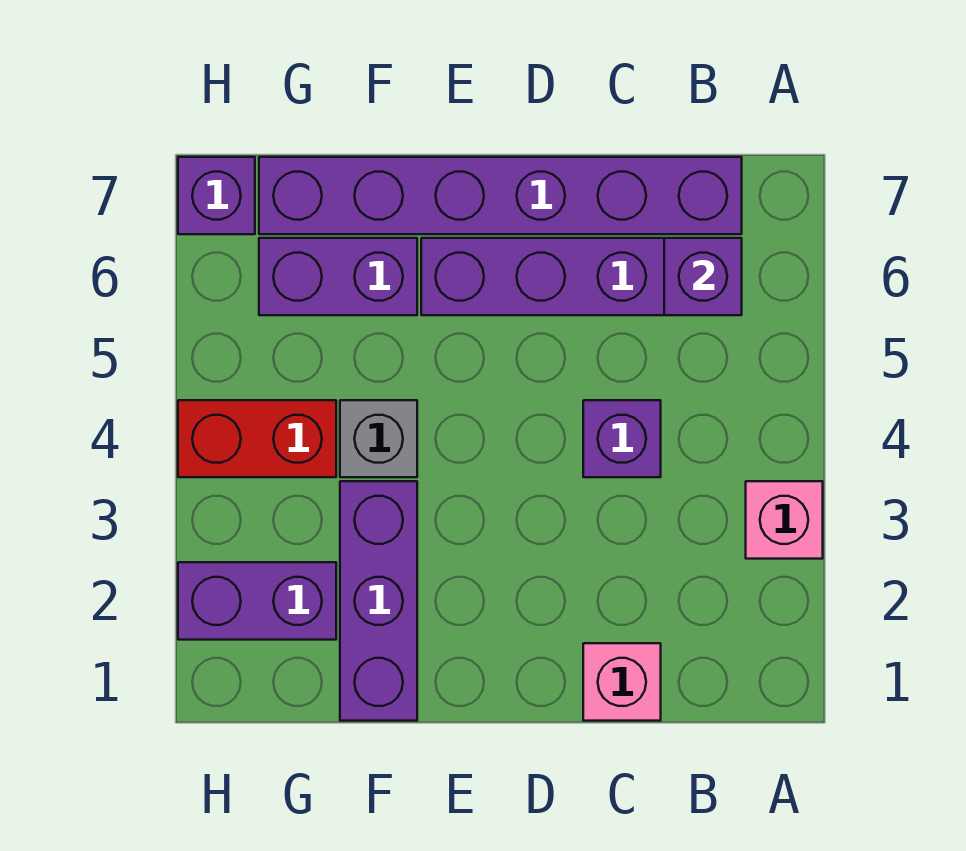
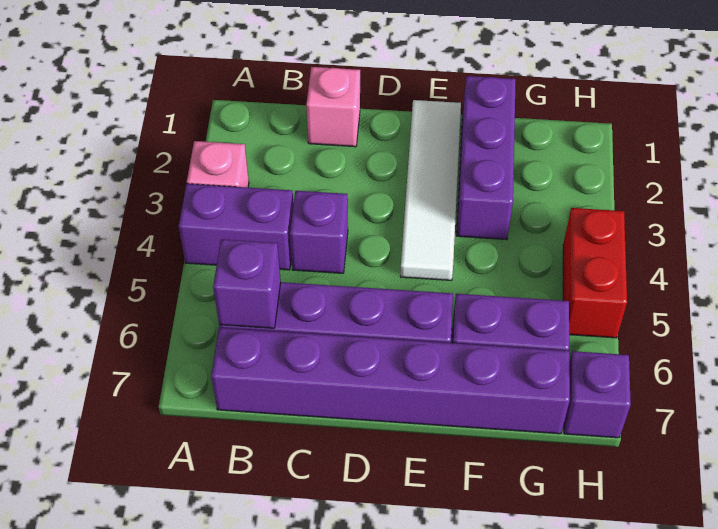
none -> white tile E1:E4 level 1
grey brick F4 level 1 -> none
purple brick G2:H2 level 1 -> purple brick A4:B4 level 1
red brick G4:H4 level 1 -> red brick H4:H5 level 1

